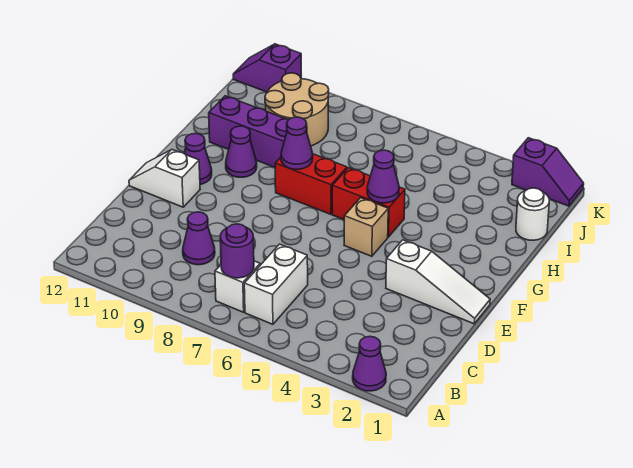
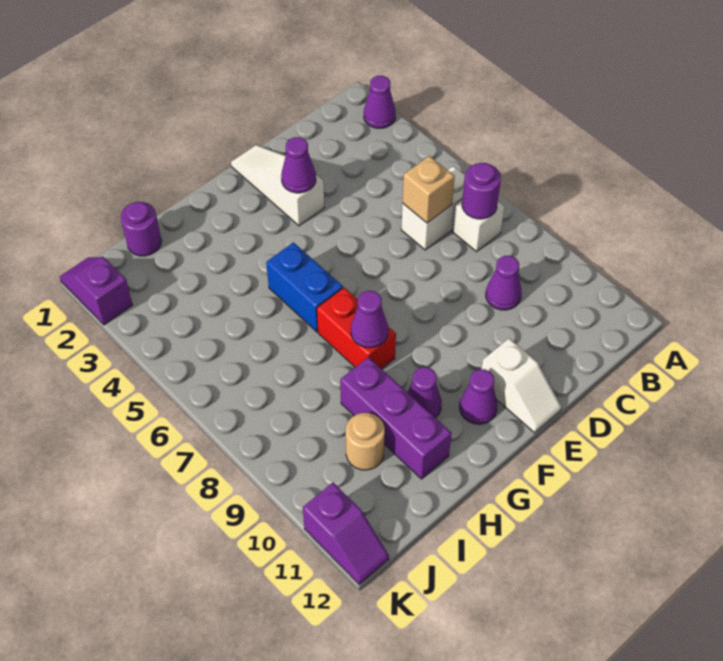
tan brick F5 level 1 -> tan brick C6 level 2
red brick G5:G6 level 1 -> blue brick G5:G6 level 1
purple cone G5 level 2 -> purple cone E3 level 2
white round brick I1 level 1 -> purple round brick I1 level 1
tan round brick I9:J10 level 1 -> tan round brick I10 level 1

